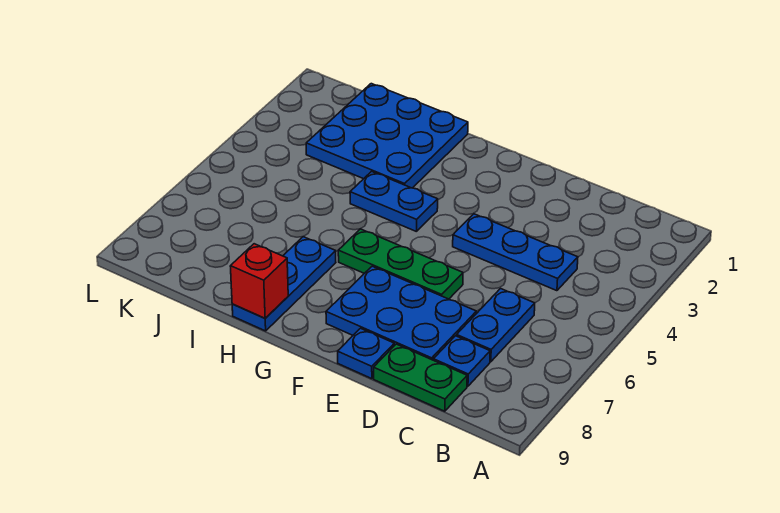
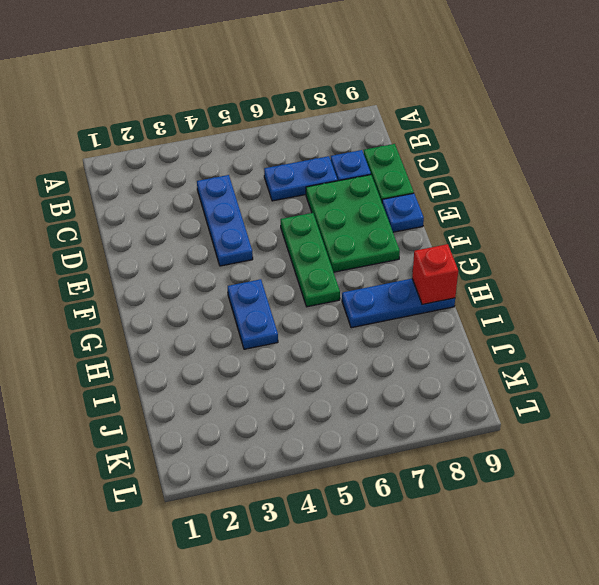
blue plate D7:F8 level 1 -> green plate D7:F8 level 1
blue plate H1:J3 level 1 -> none

